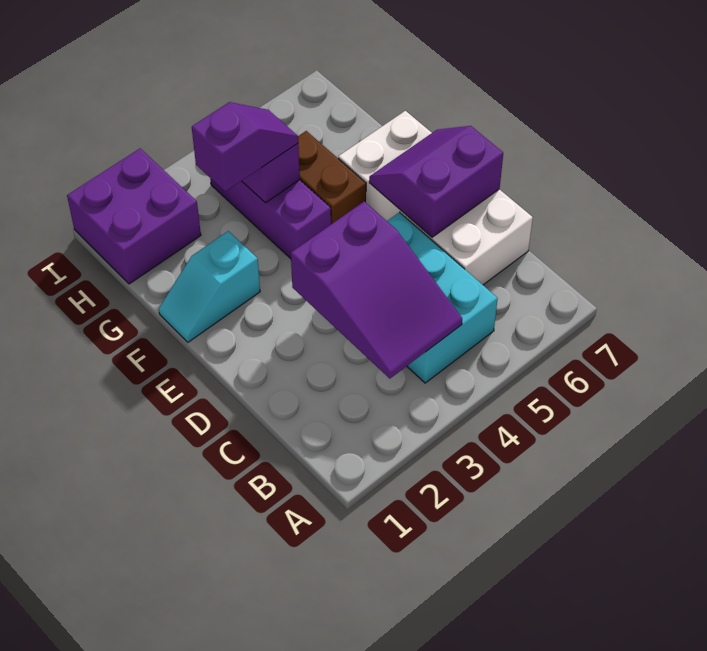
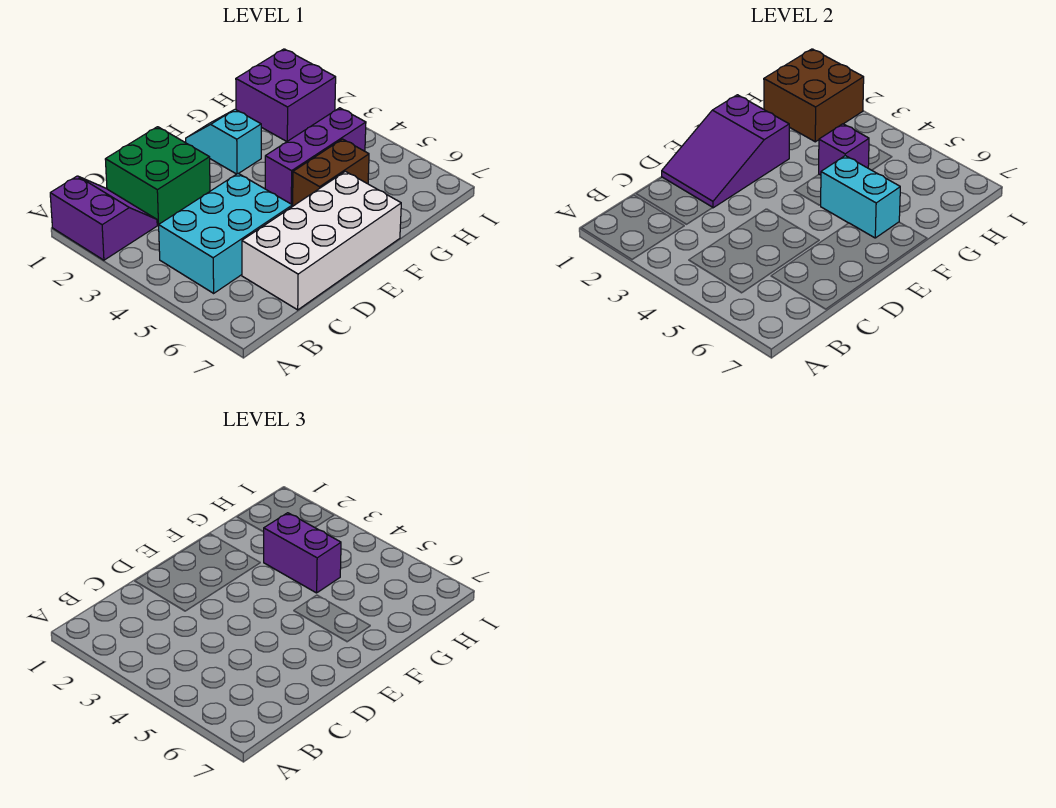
purple slope B3:D4 level 2 top D -> purple slope D1:F2 level 2 top F
none -> green brick C1:D2 level 1
purple slope D6:E7 level 2 top D -> purple slope A1:B2 level 1 top A
none -> cyan brick F5:F6 level 2
purple slope G3:G4 level 3 top 3 -> purple brick G3:G4 level 3
none -> brown brick H1:I2 level 2

